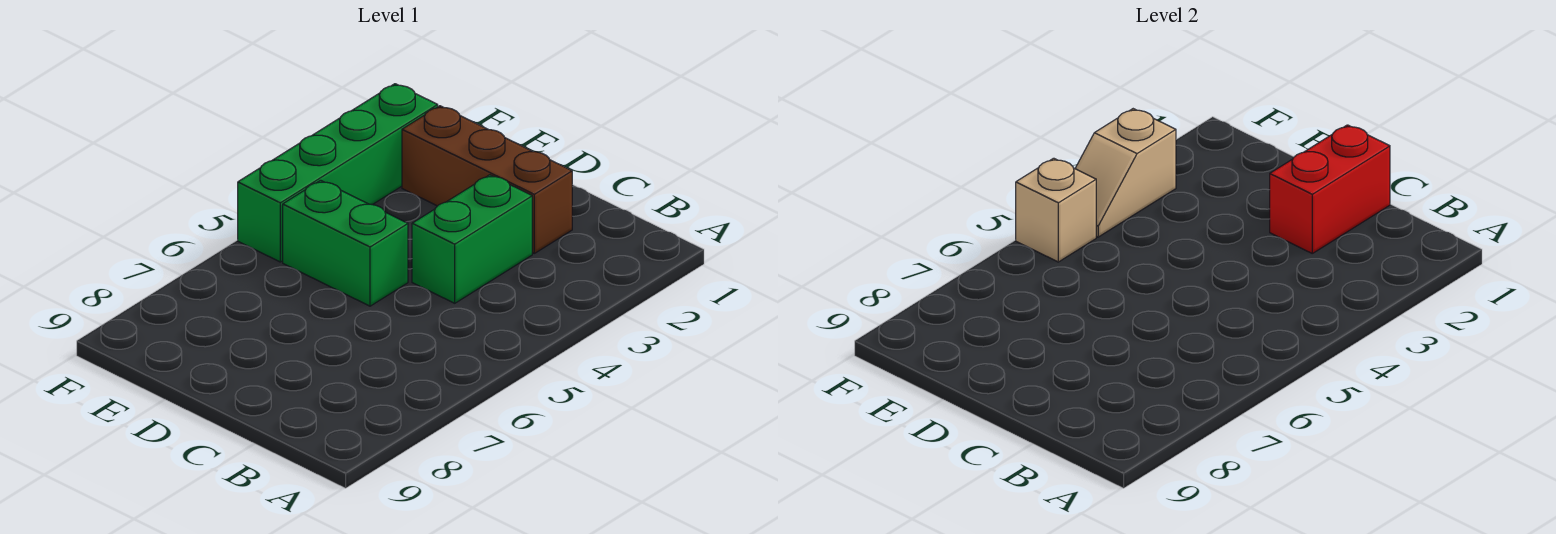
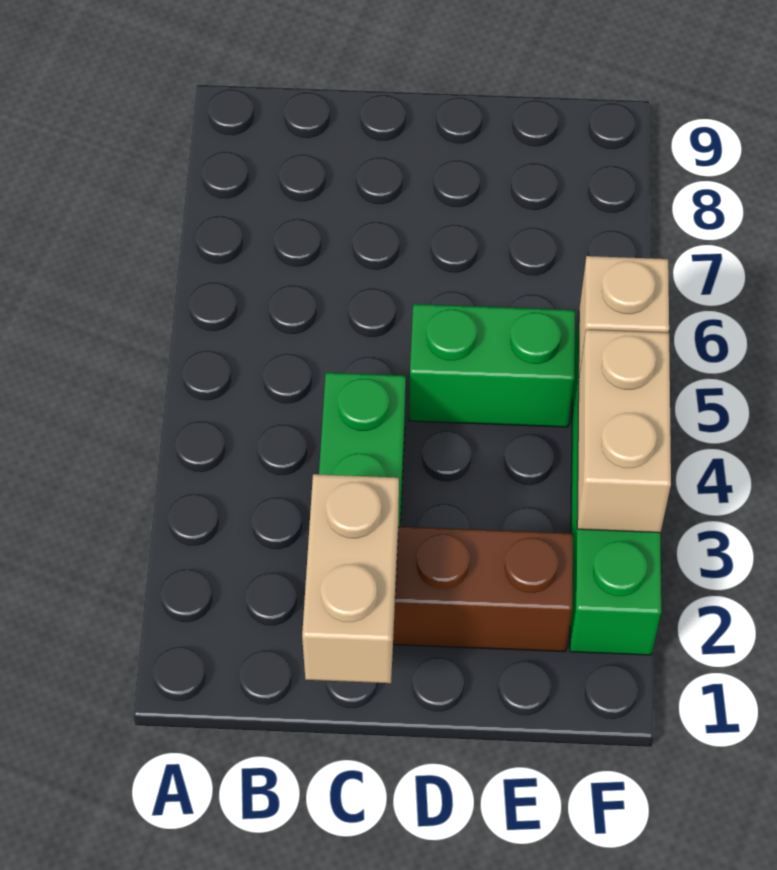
red brick C1:C2 level 2 -> tan brick C1:C2 level 2
tan slope F3:F4 level 2 top 3 -> tan brick F3:F4 level 2

